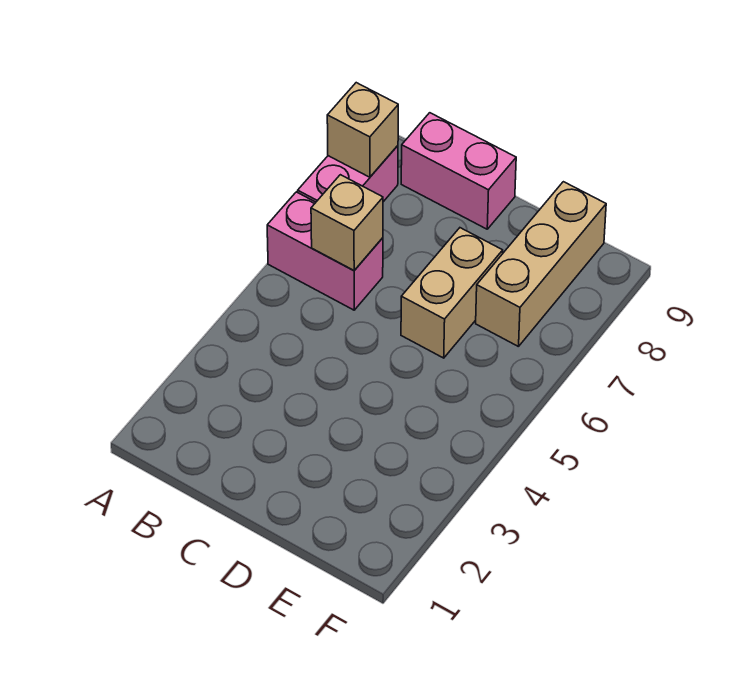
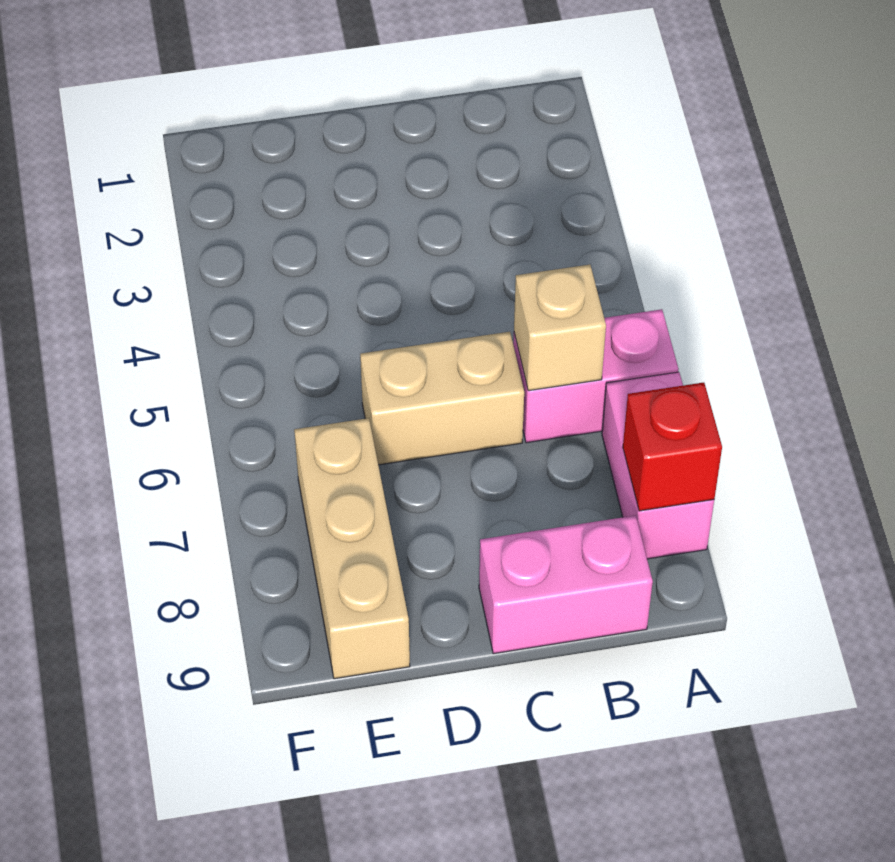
tan brick A8 level 2 -> red brick A8 level 2
tan brick D6:D7 level 1 -> tan brick C6:D6 level 1

